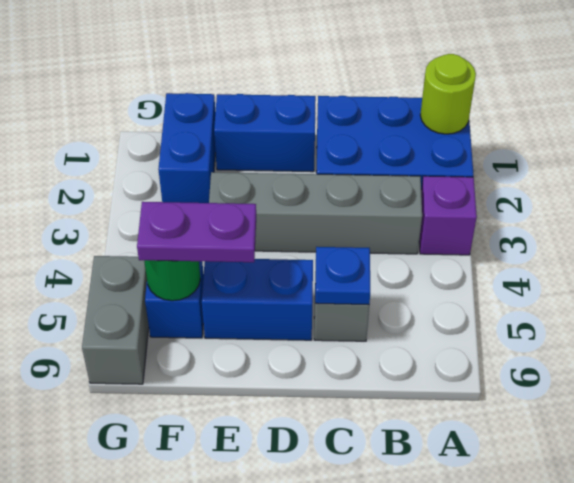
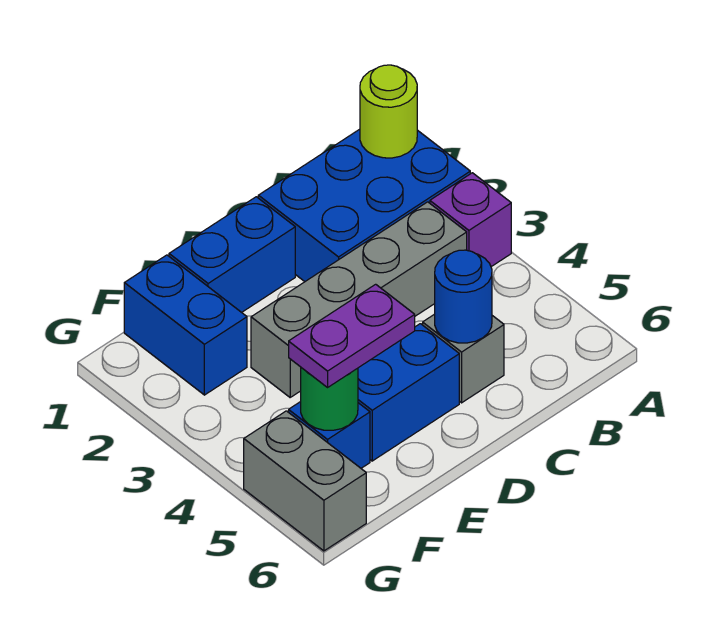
blue plate C5 level 2 -> blue round brick C5 level 2

